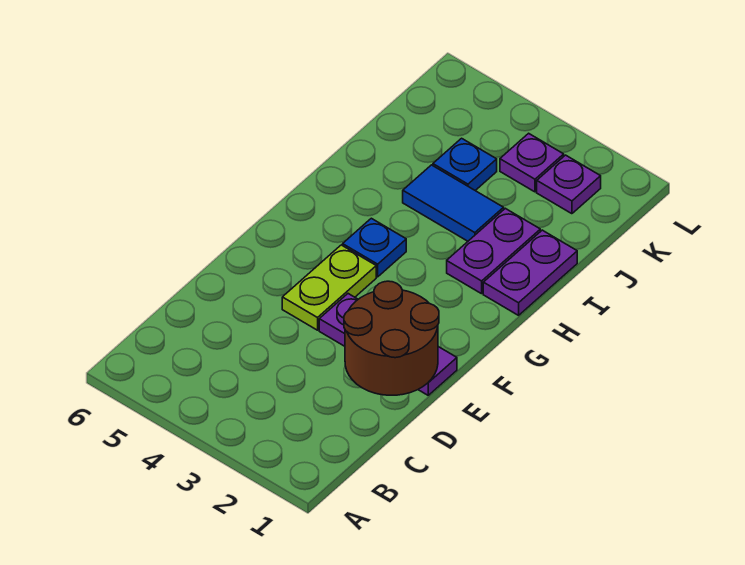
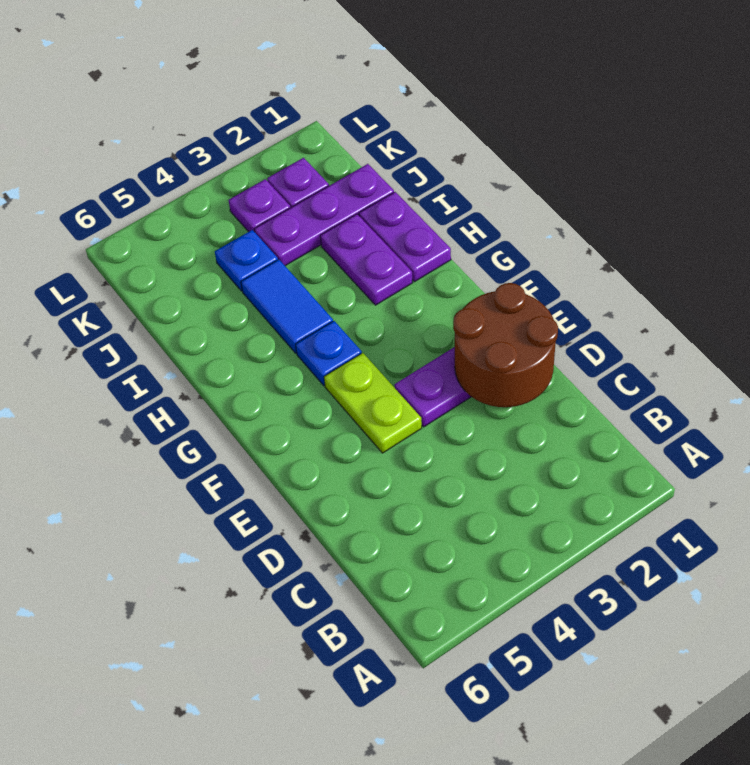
blue tile I3:I4 level 1 -> blue tile H4:I4 level 1
none -> purple plate J1:J3 level 1

